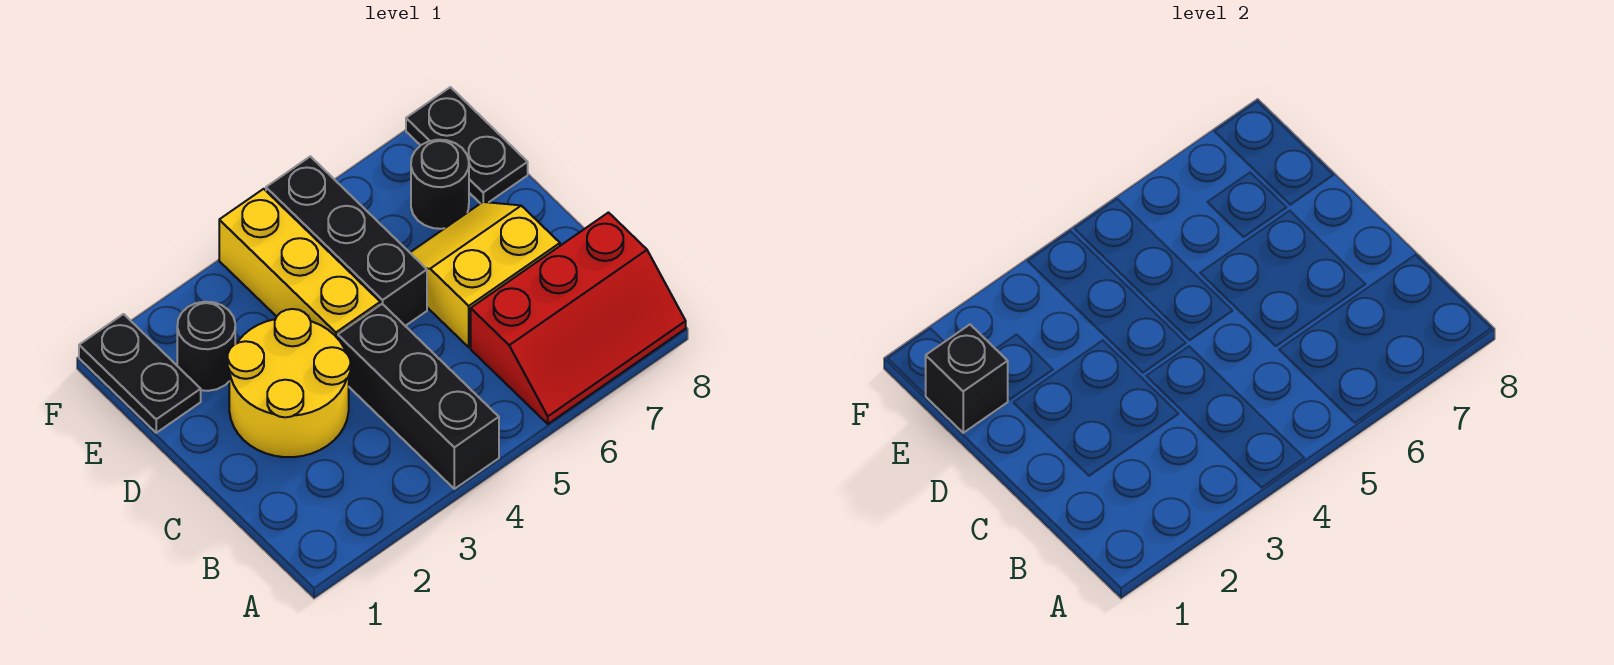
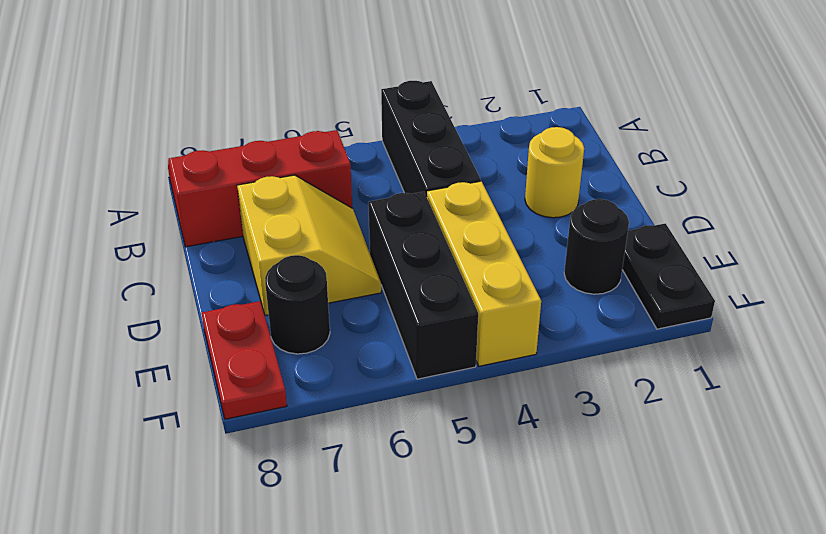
yellow round brick C2:D3 level 1 -> yellow round brick C2 level 1
yellow slope C6:D7 level 1 top C -> yellow slope C6:D7 level 1 top 7
black brick E1 level 2 -> none
black plate E8:F8 level 1 -> red plate E8:F8 level 1

